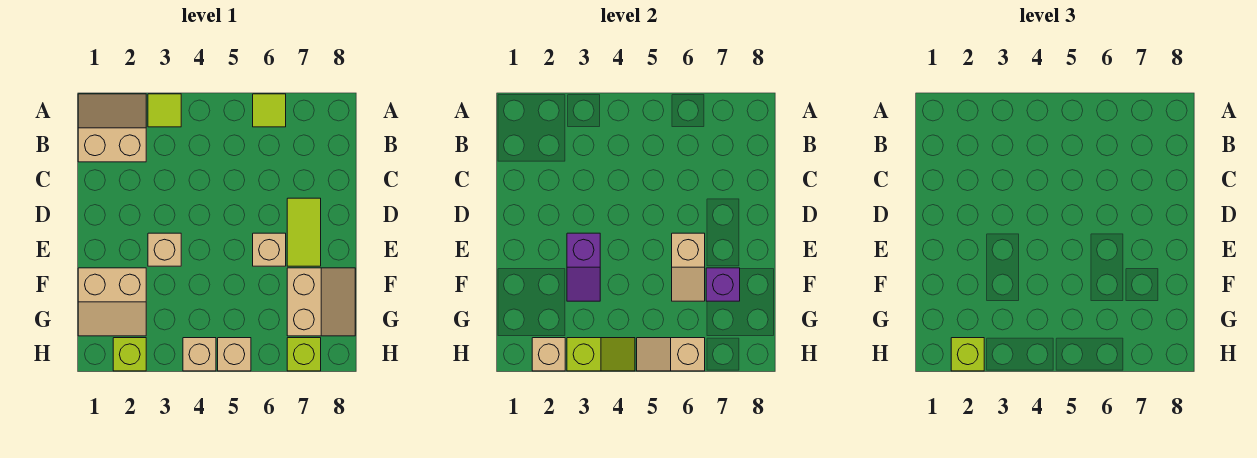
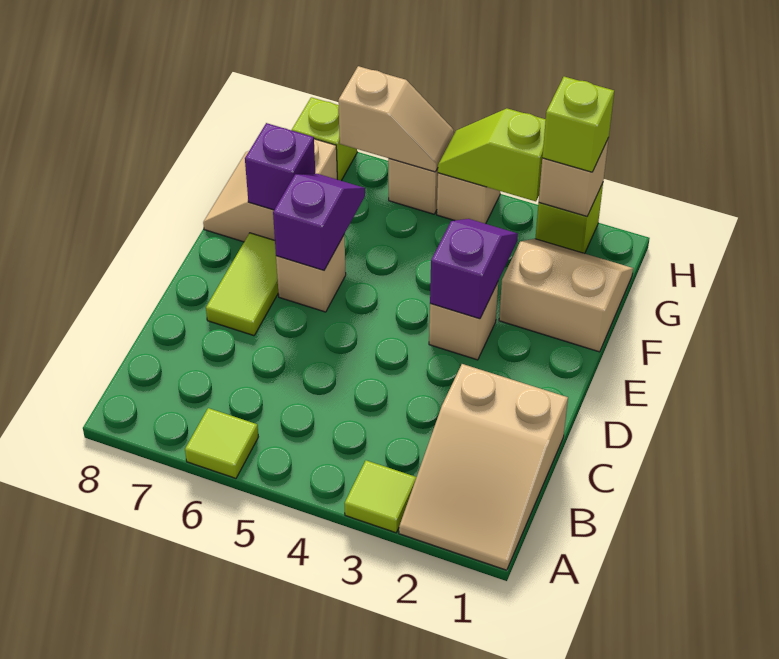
tan slope A1:B2 level 1 top B -> tan slope A1:C2 level 1 top C
tan slope E6:F6 level 2 top E -> purple slope E6:F6 level 2 top E

